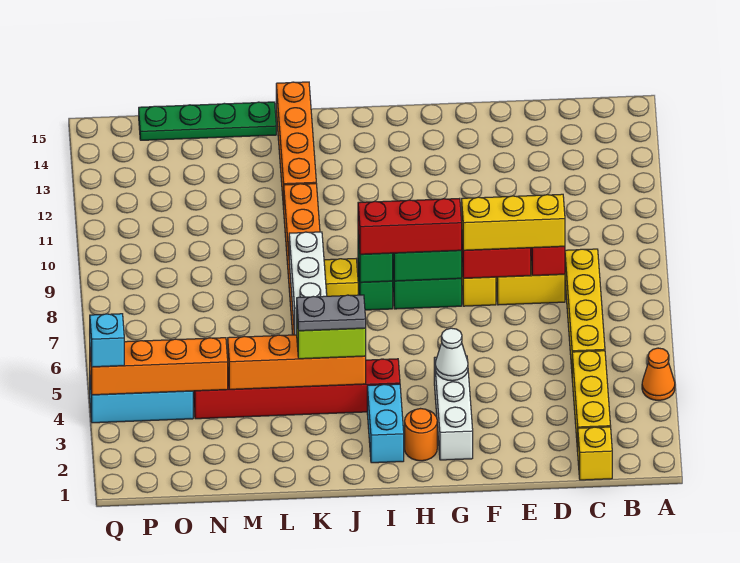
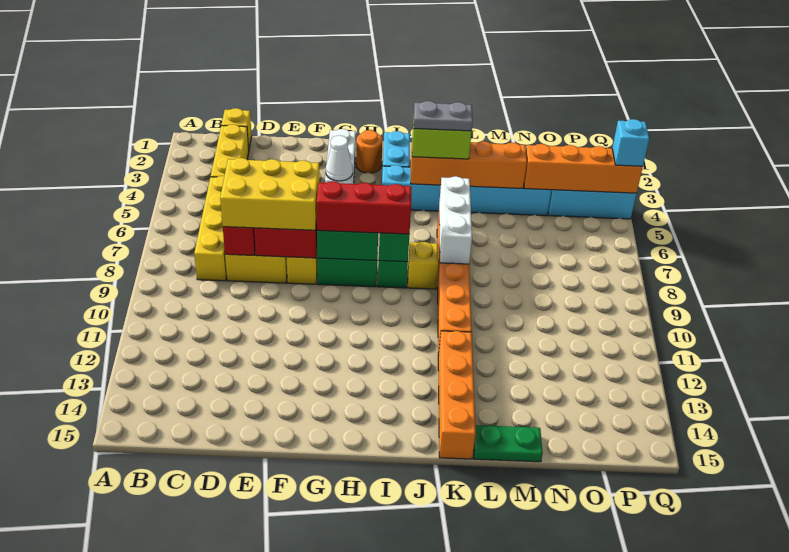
orange cone A4 level 1 -> none
yellow brick D8:F8 level 3 -> yellow brick D7:F8 level 3
red brick I4:N4 level 1 -> cyan brick I4:N4 level 1
green plate L15:O15 level 1 -> green plate L15:M15 level 1

